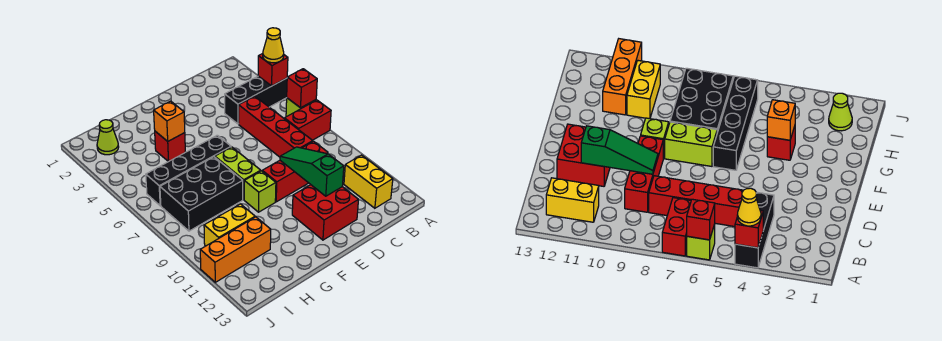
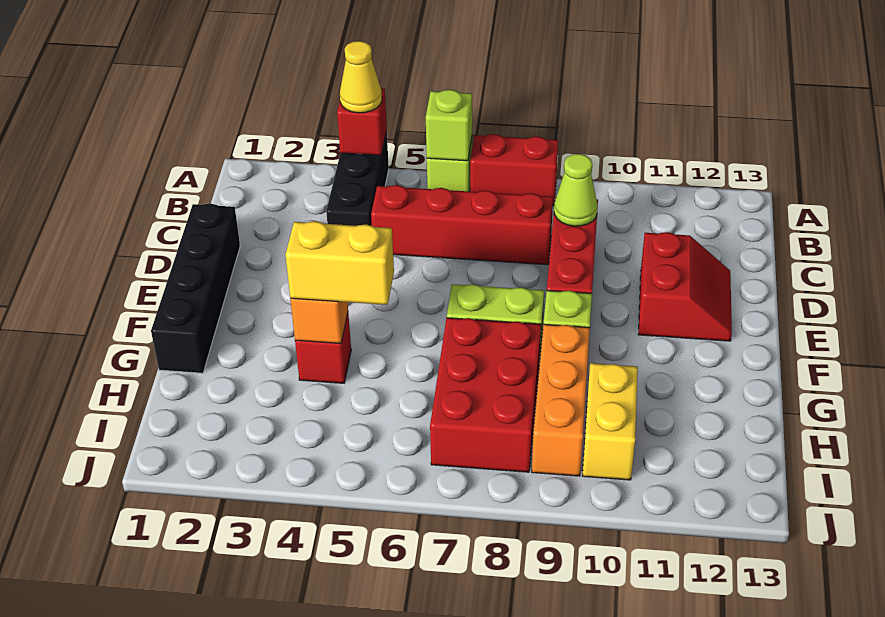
red brick A6 level 2 -> lime brick A6 level 2
red brick A7:B7 level 1 -> red brick A7:A8 level 1
yellow brick B11:B12 level 1 -> yellow brick G4:G5 level 3
green slope D9:D11 level 2 top 11 -> none
red brick D11:E12 level 1 -> red slope D11:E12 level 1 top 11
black brick F6:I6 level 1 -> black brick D1:G1 level 1
black brick G7:I8 level 1 -> red brick G7:I8 level 1
orange brick H11:J11 level 1 -> orange brick G9:I9 level 1
lime cone I2 level 1 -> lime cone C9 level 2

